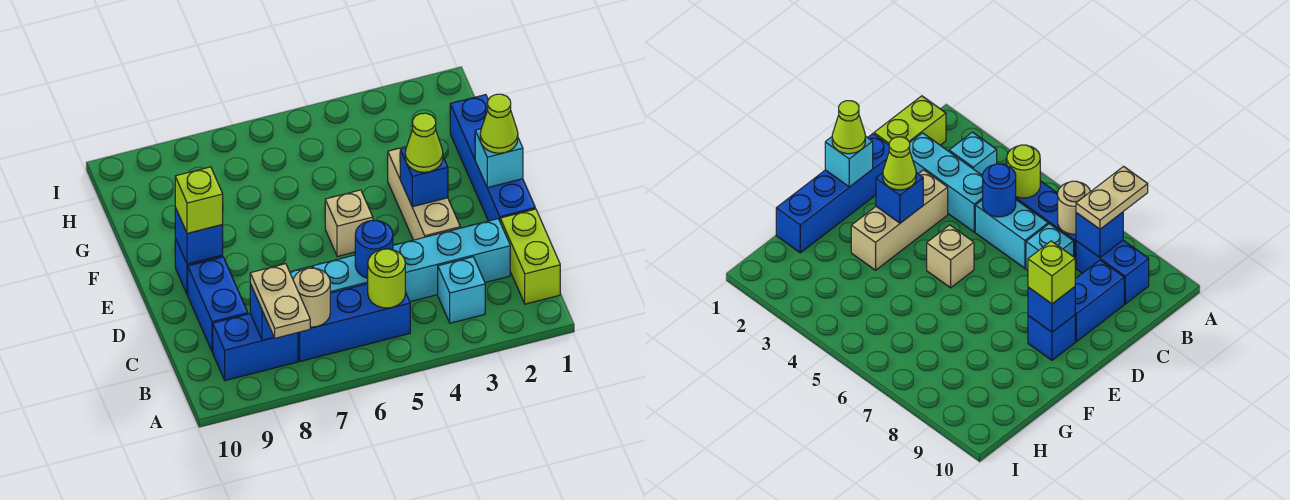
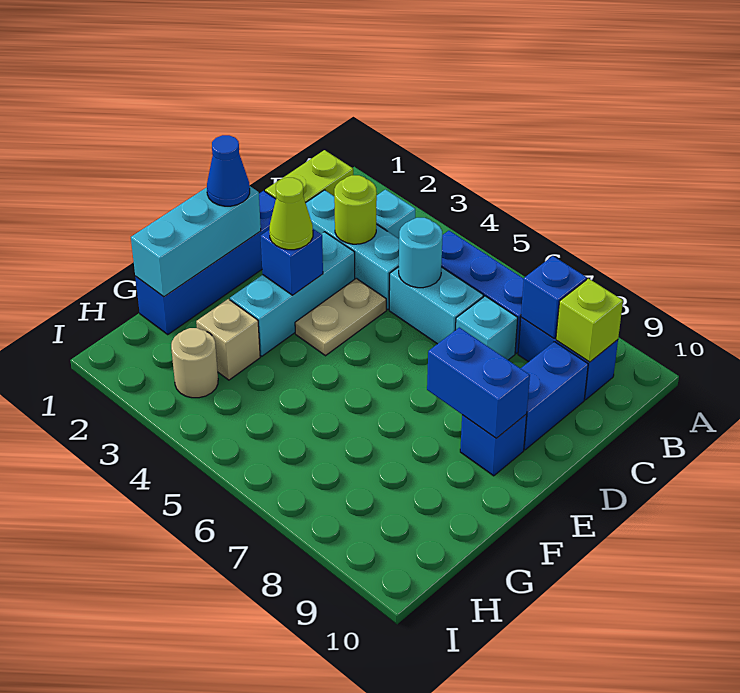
tan plate A8:B8 level 3 -> tan plate D4:E4 level 1
lime round brick B5 level 2 -> lime round brick C3 level 2
tan round brick B7 level 2 -> tan round brick H3 level 1
blue round brick C5 level 2 -> cyan round brick C5 level 2
tan brick D3:F3 level 1 -> cyan brick D3:F3 level 1
cyan brick E1 level 2 -> cyan brick E1:G1 level 2
lime cone E1 level 3 -> blue cone E1 level 3
tan brick E5 level 1 -> tan brick G3 level 1
blue brick E9 level 2 -> blue brick E8:E9 level 2
lime brick E9 level 3 -> lime brick B9 level 2

